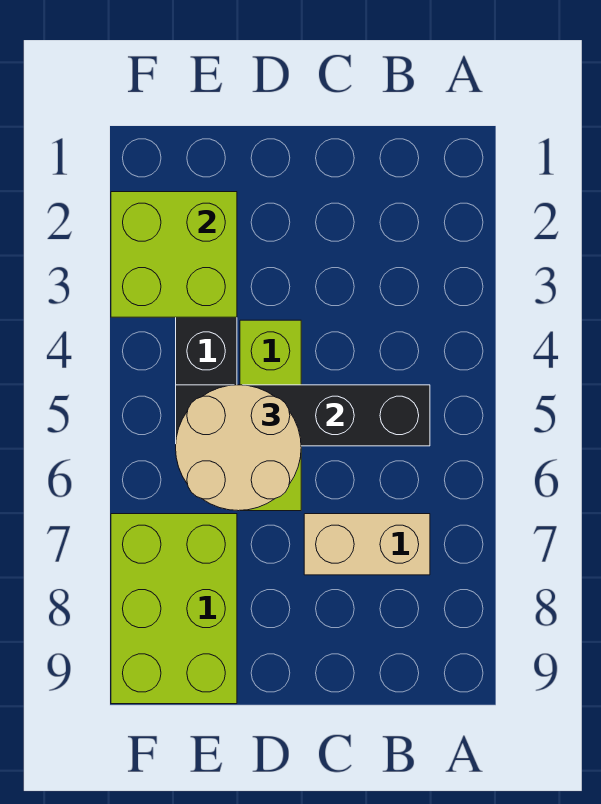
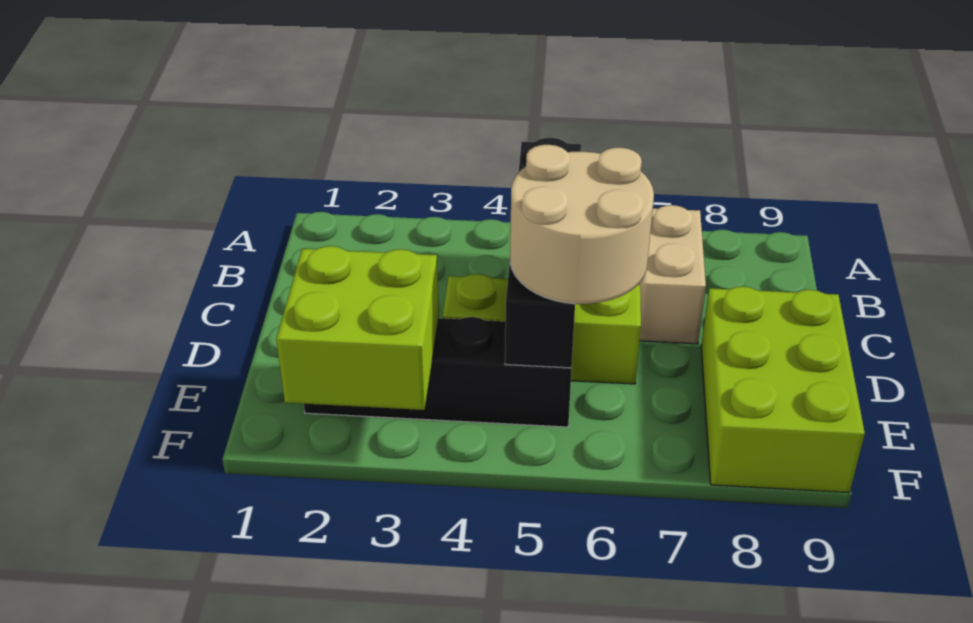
lime brick E7:F9 level 1 -> lime brick D8:F9 level 1

